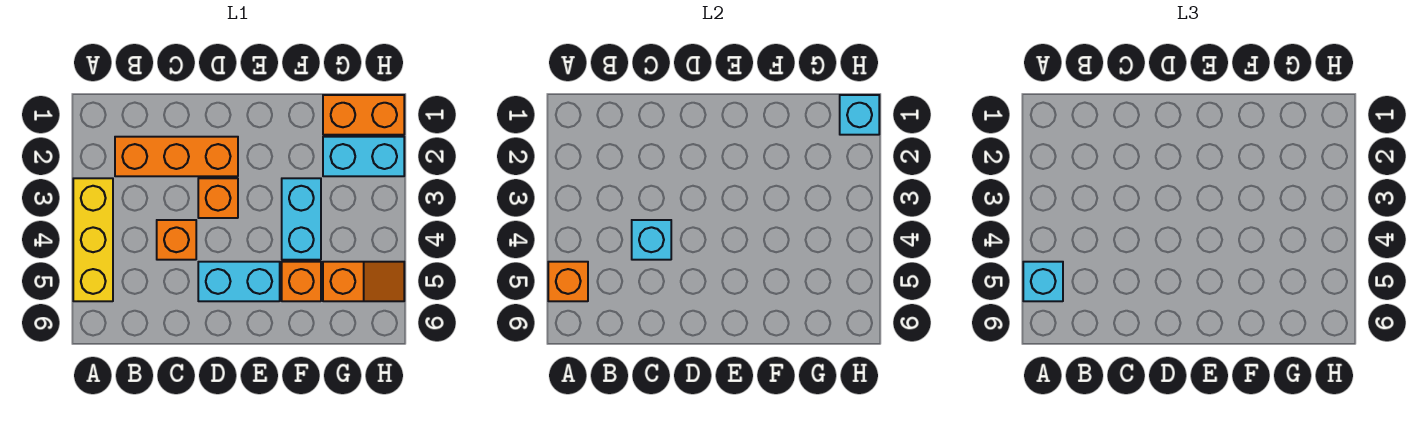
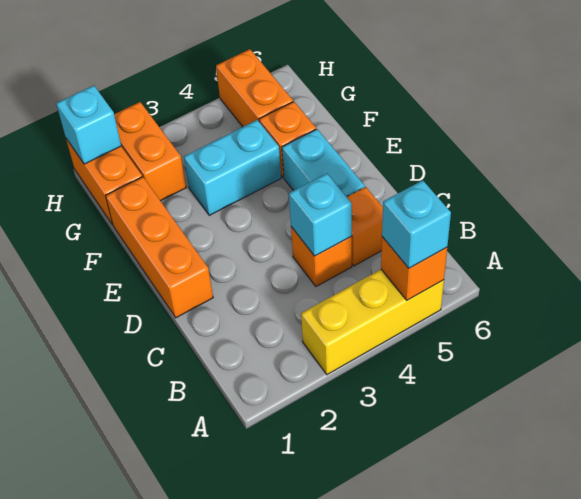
orange brick B2:D2 level 1 -> orange brick D1:F1 level 1
orange brick D3 level 1 -> orange brick C5 level 1
cyan brick G2:H2 level 1 -> orange brick G2:H2 level 1
orange slope G5:H5 level 1 top G -> orange brick G5:H5 level 1

